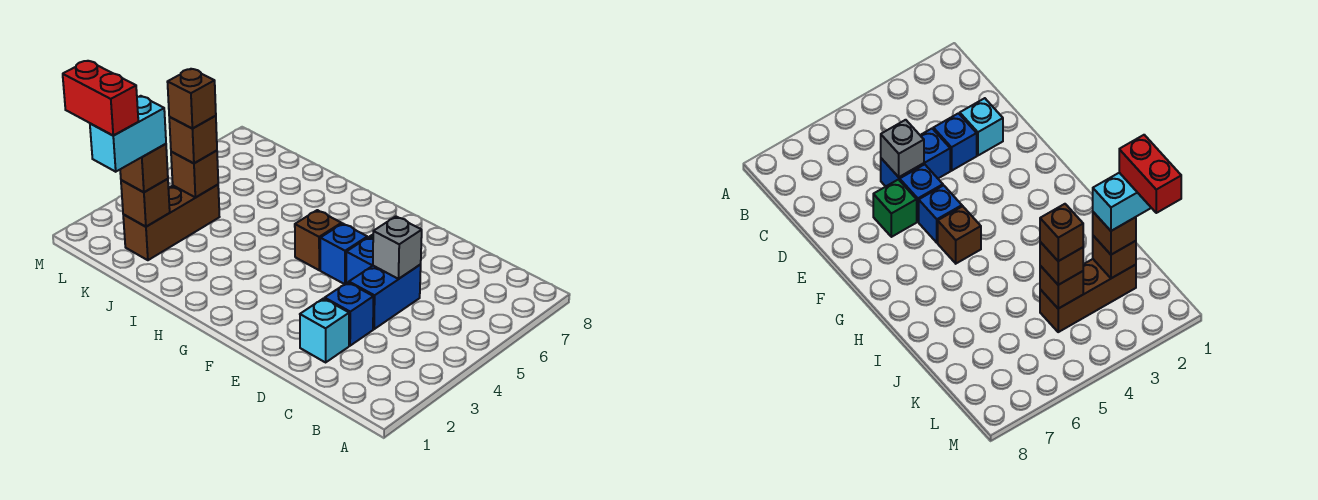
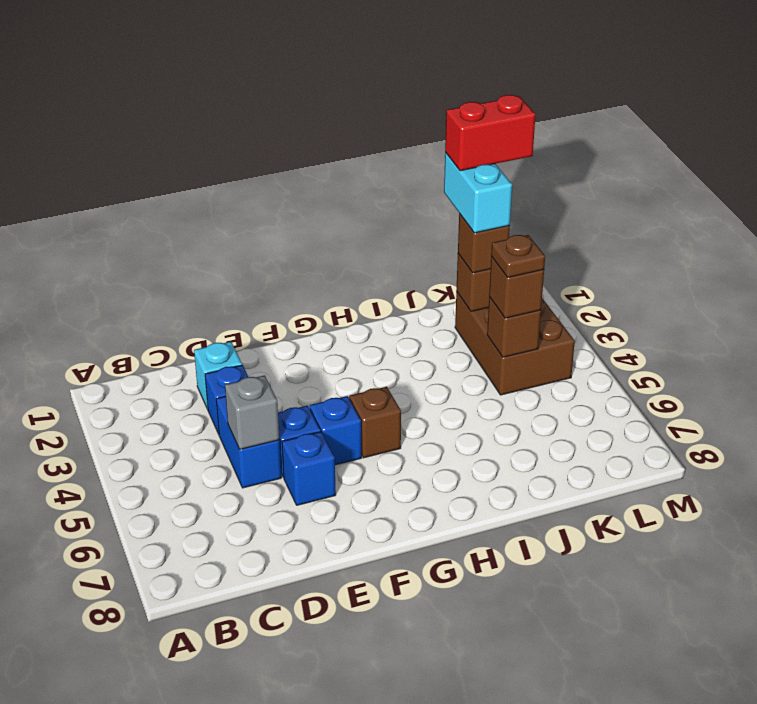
green brick E6 level 1 -> blue brick E6 level 1
brown brick K2:K4 level 1 -> brown brick K2:L4 level 1
brown brick K4 level 4 -> brown plate K4 level 4

